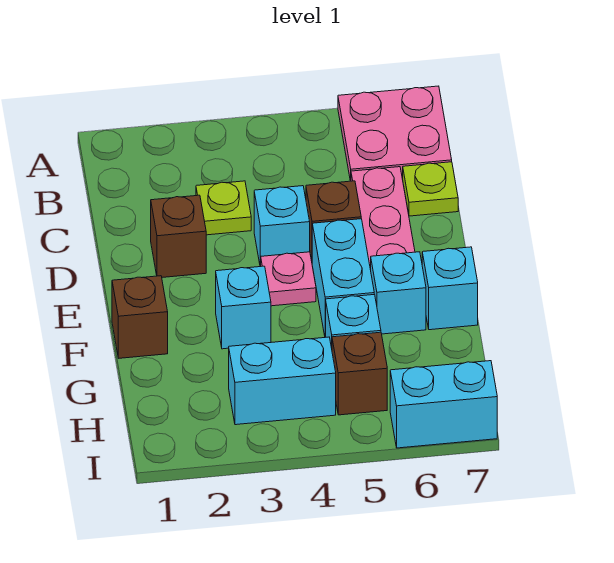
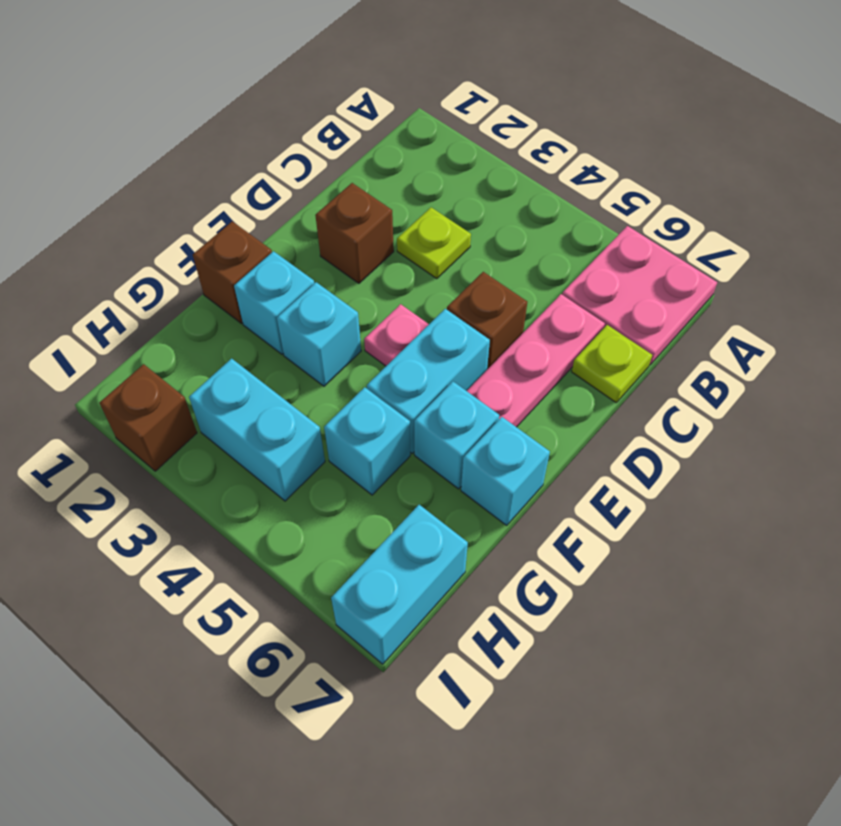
cyan brick D4 level 1 -> cyan brick F2 level 1
brown brick H5 level 1 -> brown brick I2 level 1
cyan brick I6:I7 level 1 -> cyan brick H7:I7 level 1

